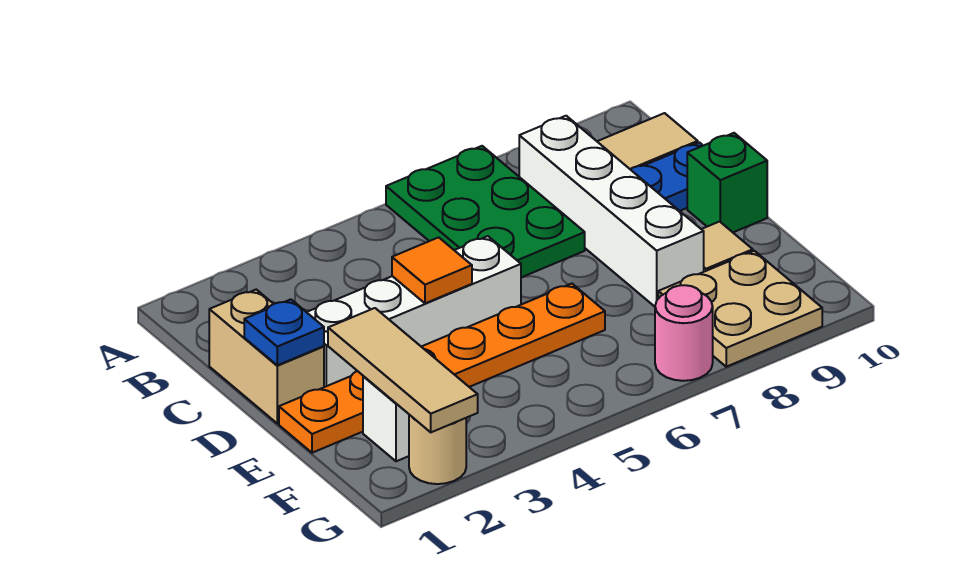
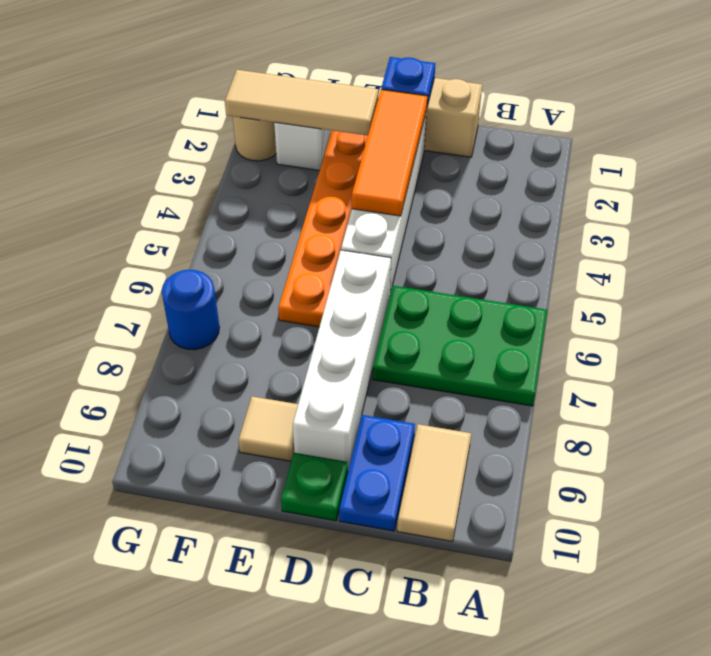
white brick B8:E8 level 1 -> white brick D6:D9 level 1
orange tile D4 level 2 -> orange tile D2:D4 level 2
green brick D10 level 1 -> green plate D10 level 1
tan plate F8:G9 level 1 -> none
pink round brick G7 level 1 -> blue round brick G7 level 1

